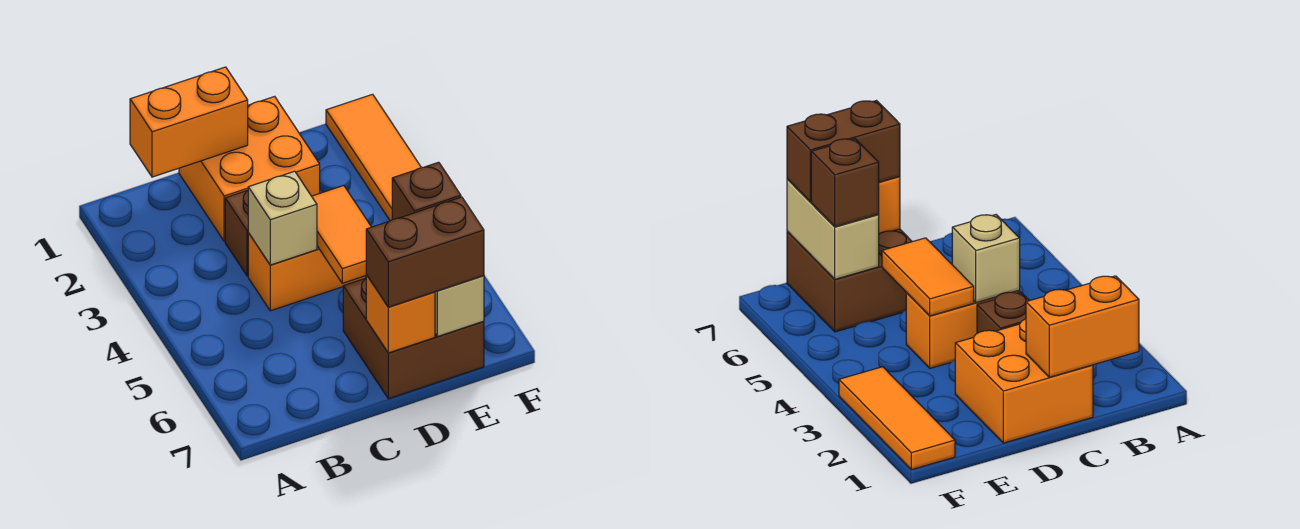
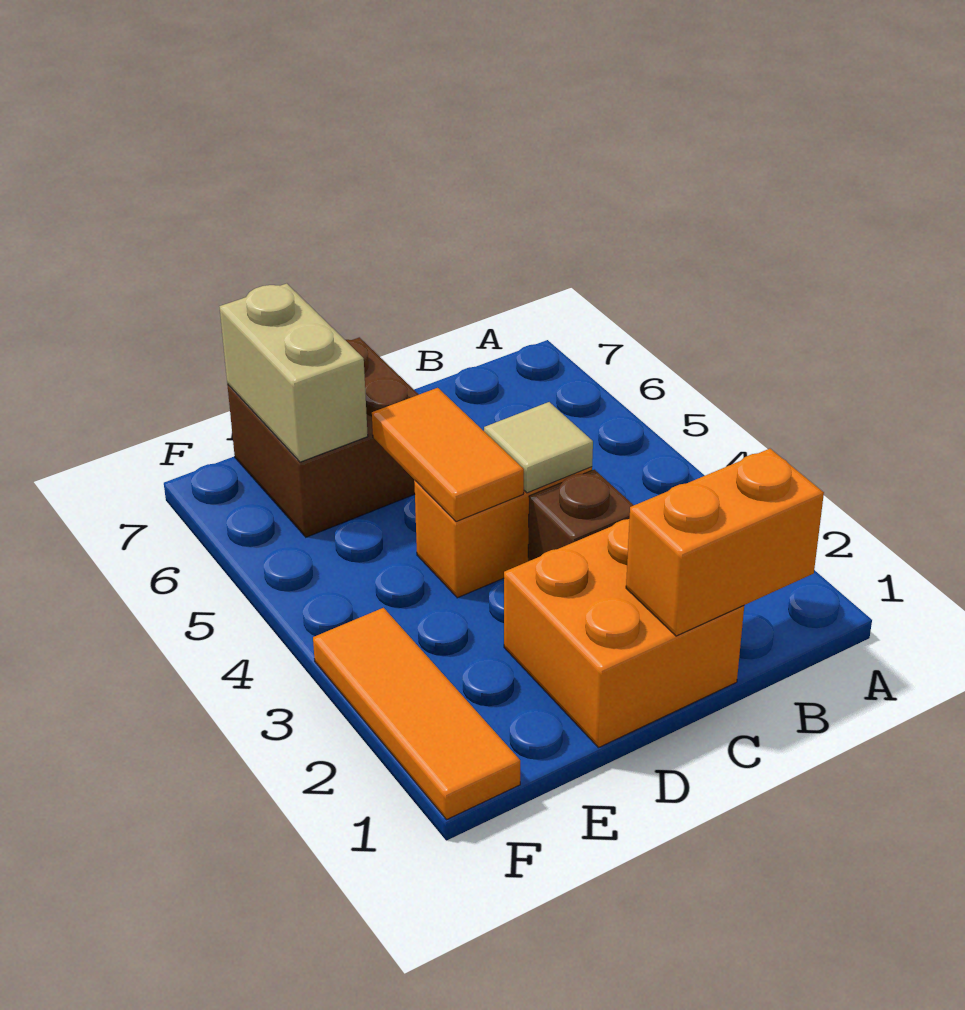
tan brick C4 level 2 -> tan tile C4 level 2
orange brick D7 level 2 -> none
brown brick D7:E7 level 3 -> none
brown brick E6 level 3 -> none

